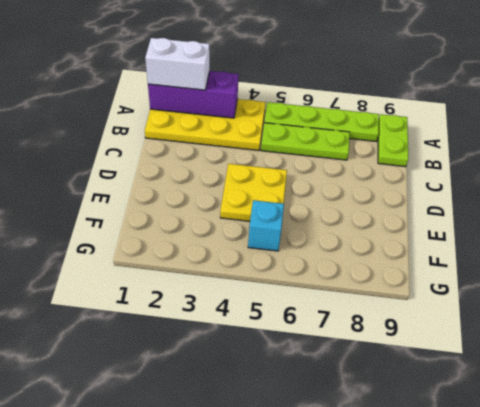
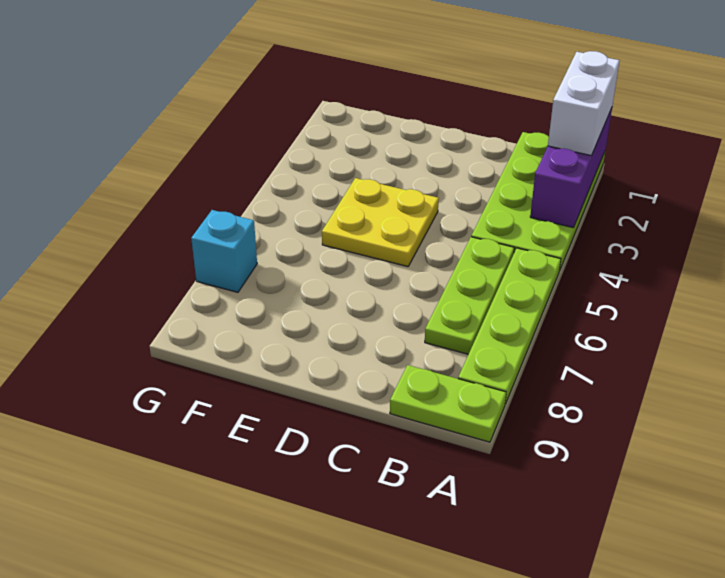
yellow plate A1:B4 level 1 -> lime plate A1:B4 level 1
cyan brick F5 level 1 -> cyan brick G7 level 1

